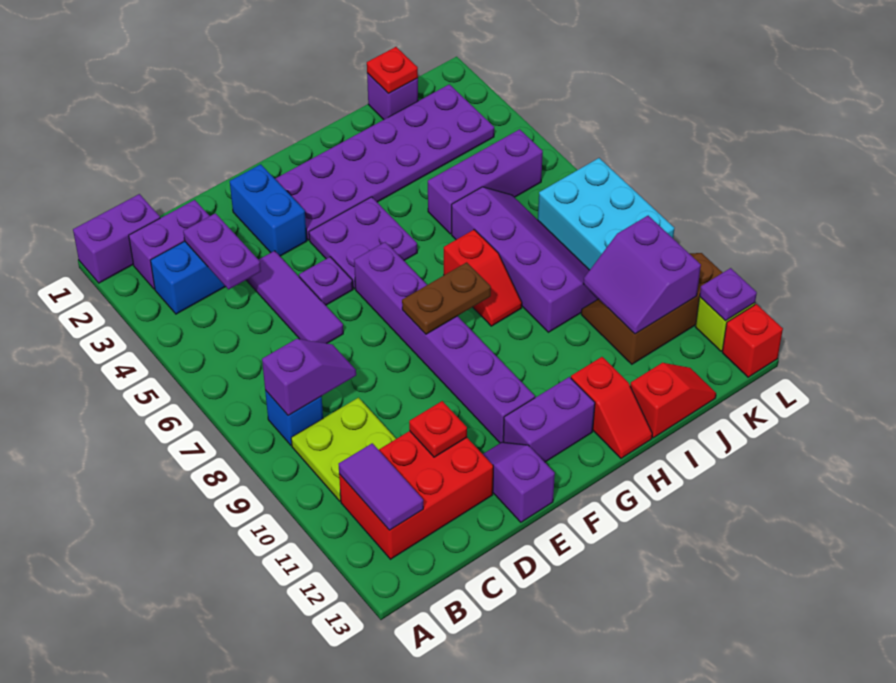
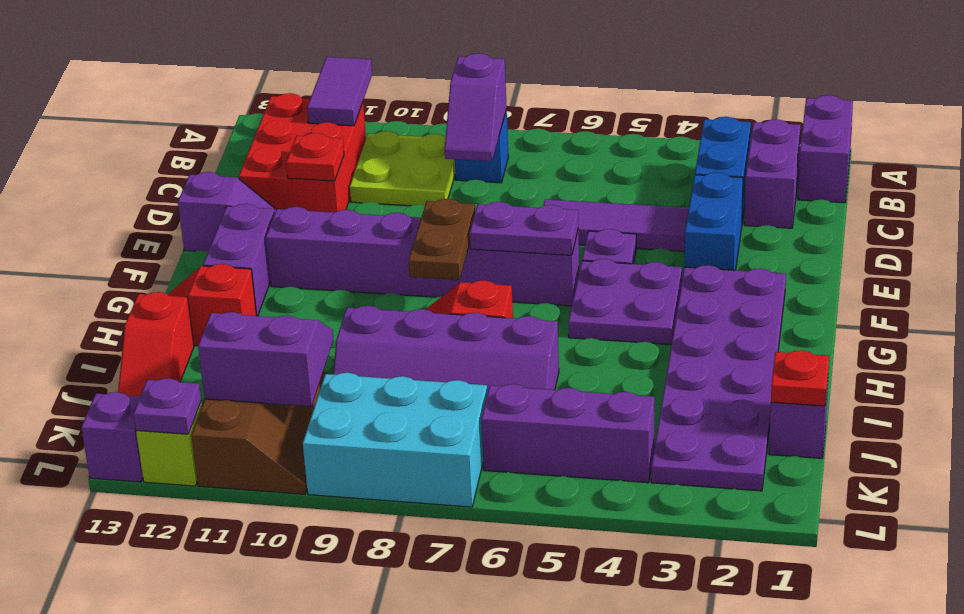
purple tile B11:B12 level 2 -> purple tile A11:B11 level 2
purple plate C3:C4 level 2 -> purple plate F6:F7 level 2
blue brick E2:E3 level 1 -> blue brick D3:E3 level 1
purple brick I5:K5 level 1 -> purple brick K4:K6 level 1
red brick L13 level 1 -> purple brick L13 level 1

